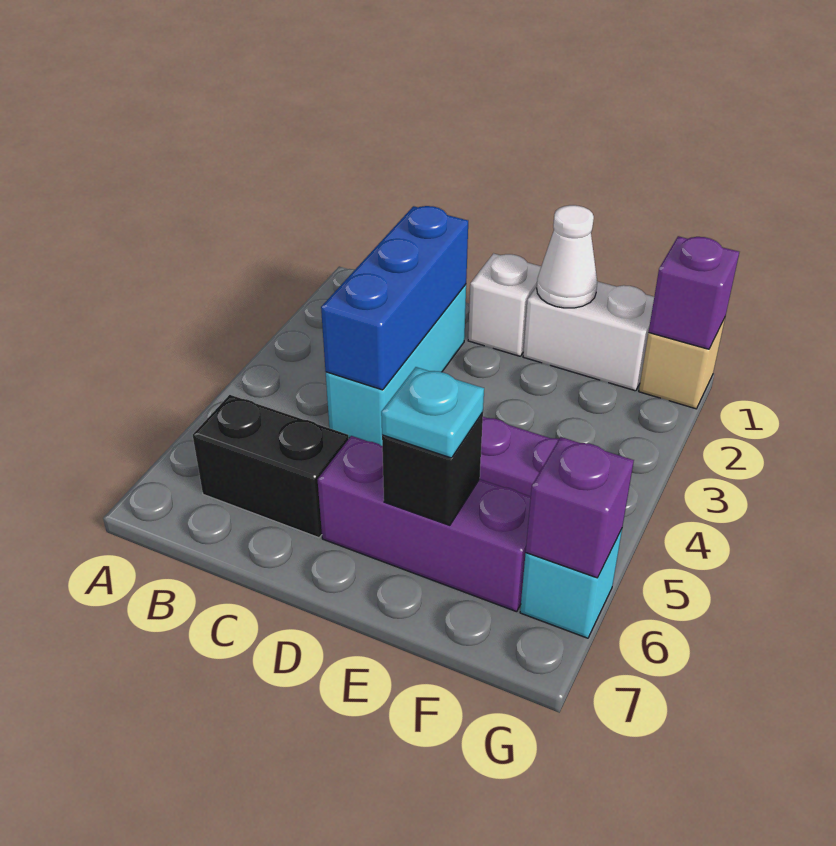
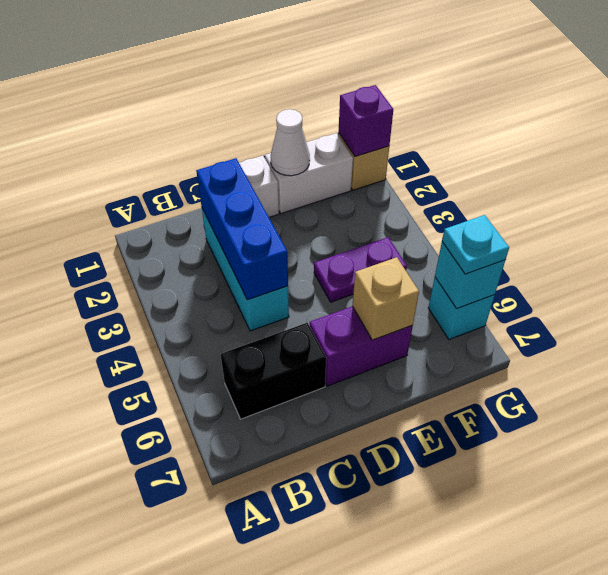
purple brick D6:F6 level 1 -> purple brick D6:E6 level 1
black brick E6 level 2 -> tan brick E6 level 2
cyan plate E6 level 3 -> cyan plate G6 level 3
purple brick G6 level 2 -> cyan brick G6 level 2

